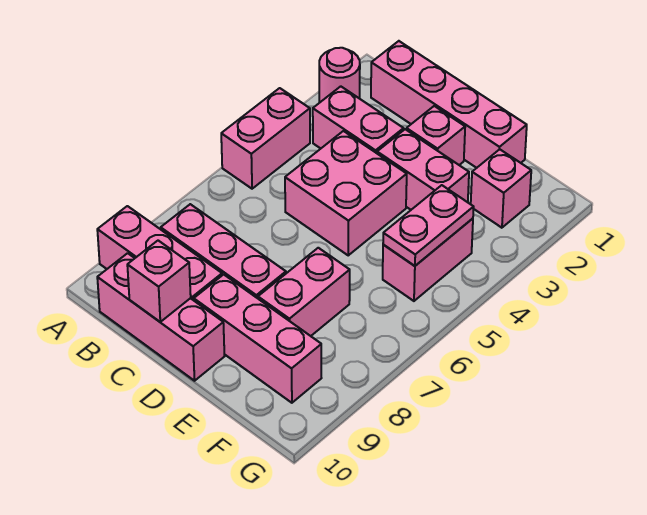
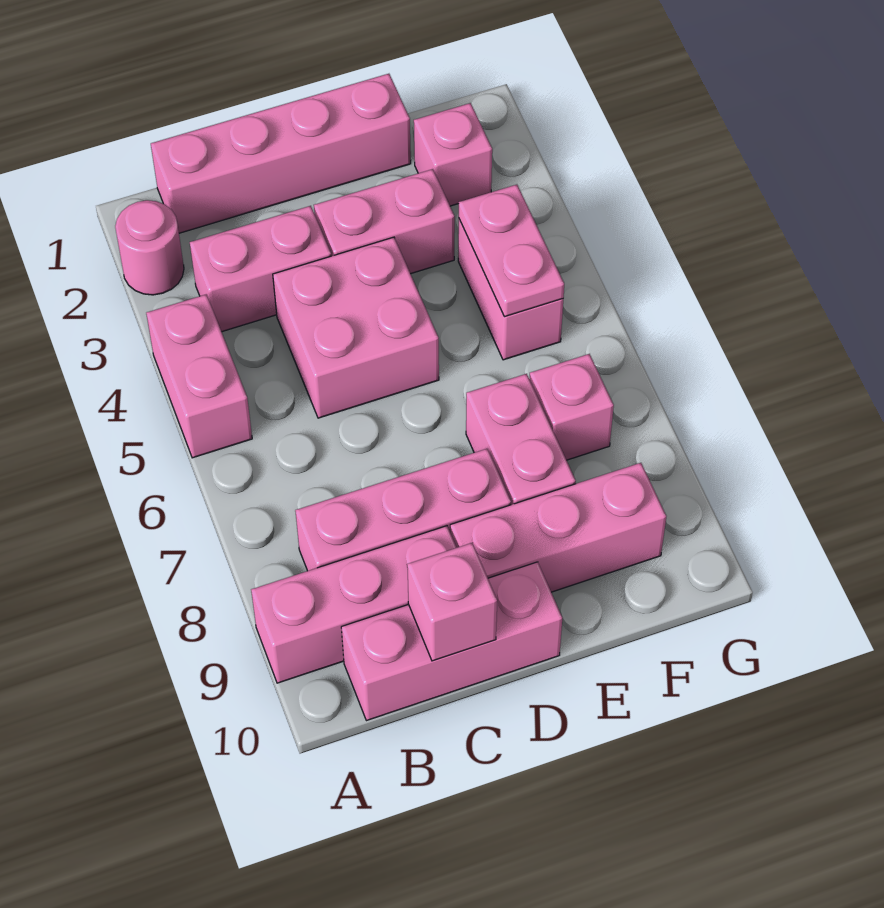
pink brick D2 level 1 -> pink brick F7 level 1

